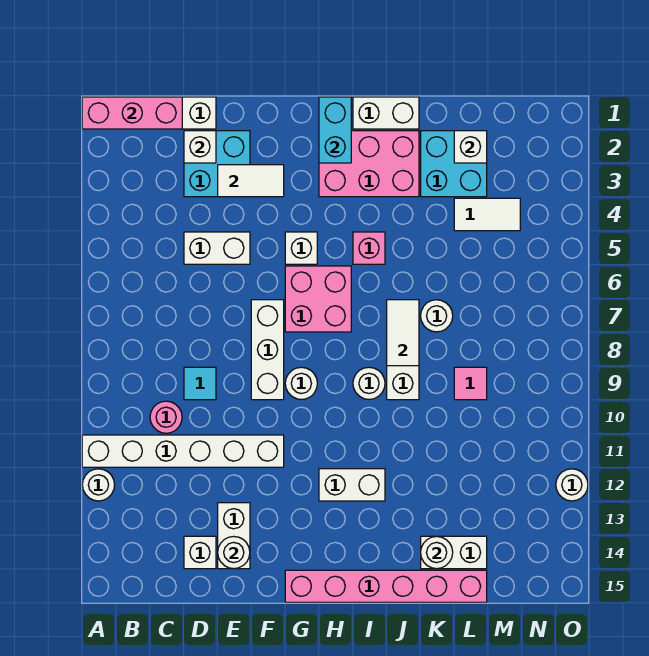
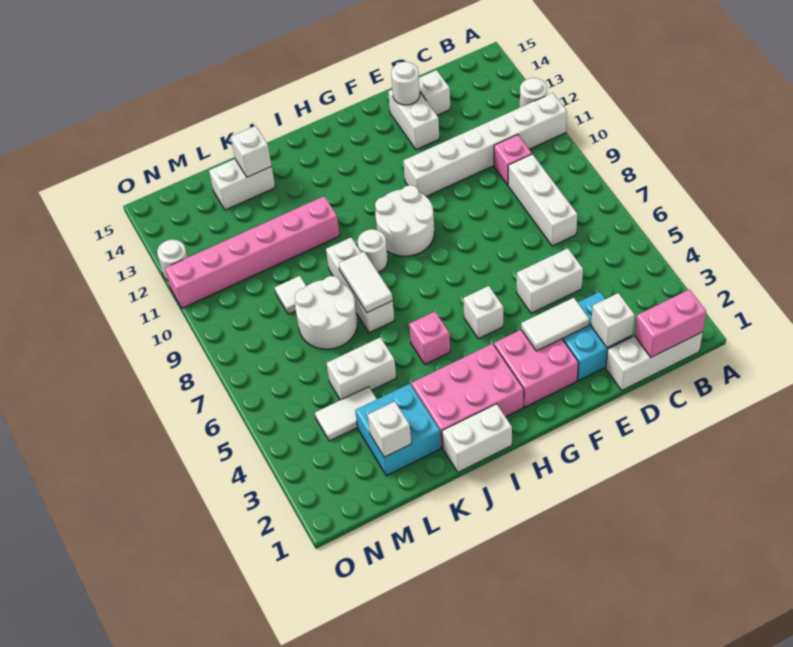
pink brick A1:C1 level 2 -> pink brick B1:C1 level 2
pink round brick C10 level 1 -> pink brick C10 level 1
cyan tile D9 level 1 -> none
white brick F7:F9 level 1 -> white brick C7:C9 level 1
pink brick G6:H7 level 1 -> pink brick F2:G3 level 1
white round brick G9 level 1 -> white round brick G9:H10 level 1
pink brick G15:L15 level 1 -> pink brick J11:O11 level 1
cyan brick H1:H2 level 2 -> none
white brick H12:I12 level 1 -> white brick K5:L5 level 1
white round brick K7 level 1 -> white round brick K7:L8 level 1
white round brick K14 level 2 -> white brick K14 level 2
pink tile L9 level 1 -> white tile L9 level 1

